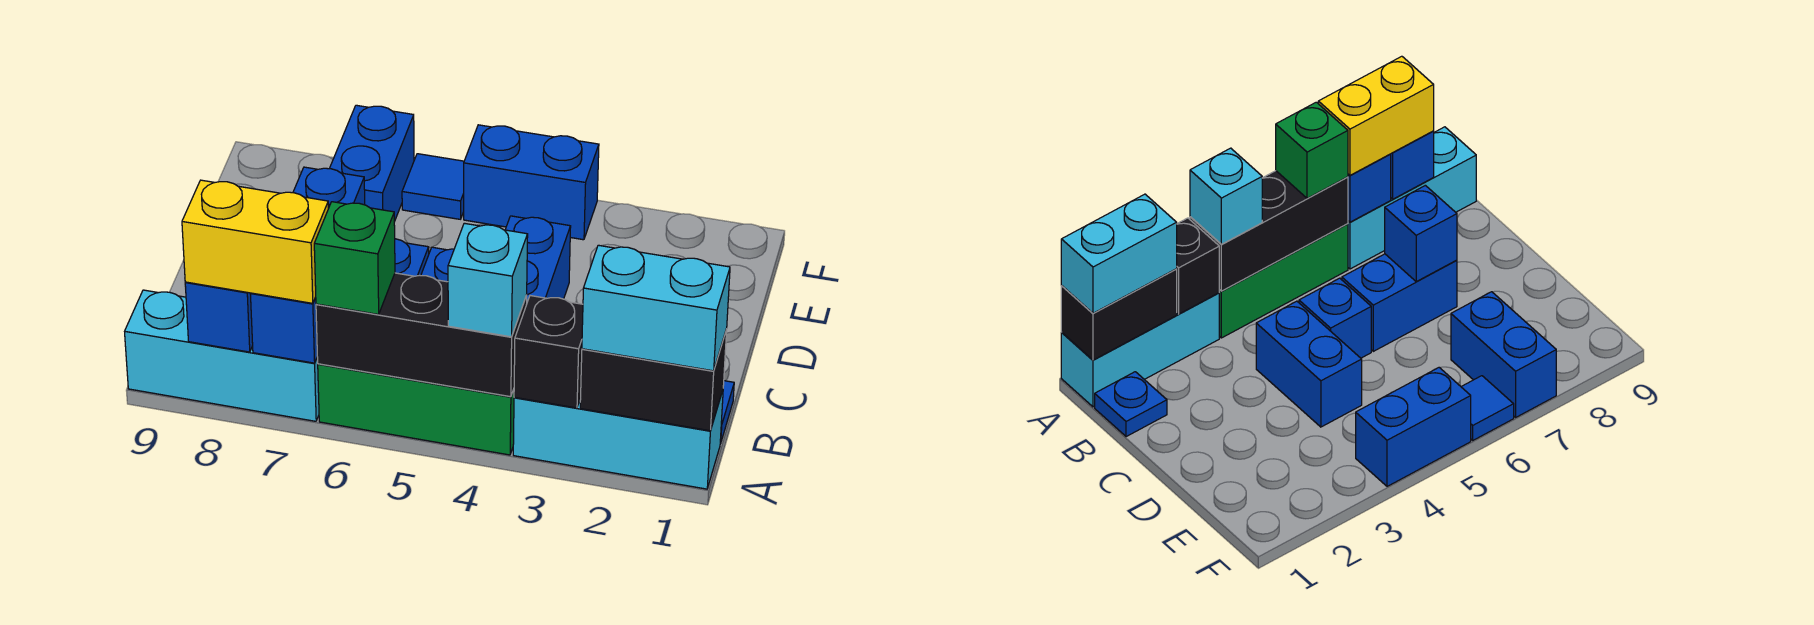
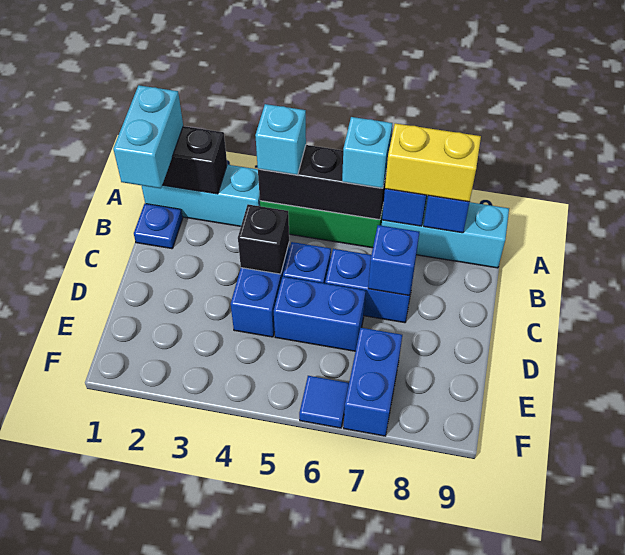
cyan brick A1:A2 level 3 -> cyan brick A1:B1 level 3
black brick A3 level 2 -> black brick C4 level 2
green brick A6 level 3 -> cyan brick A6 level 3
blue brick F4:F5 level 1 -> blue brick D5:D6 level 1

